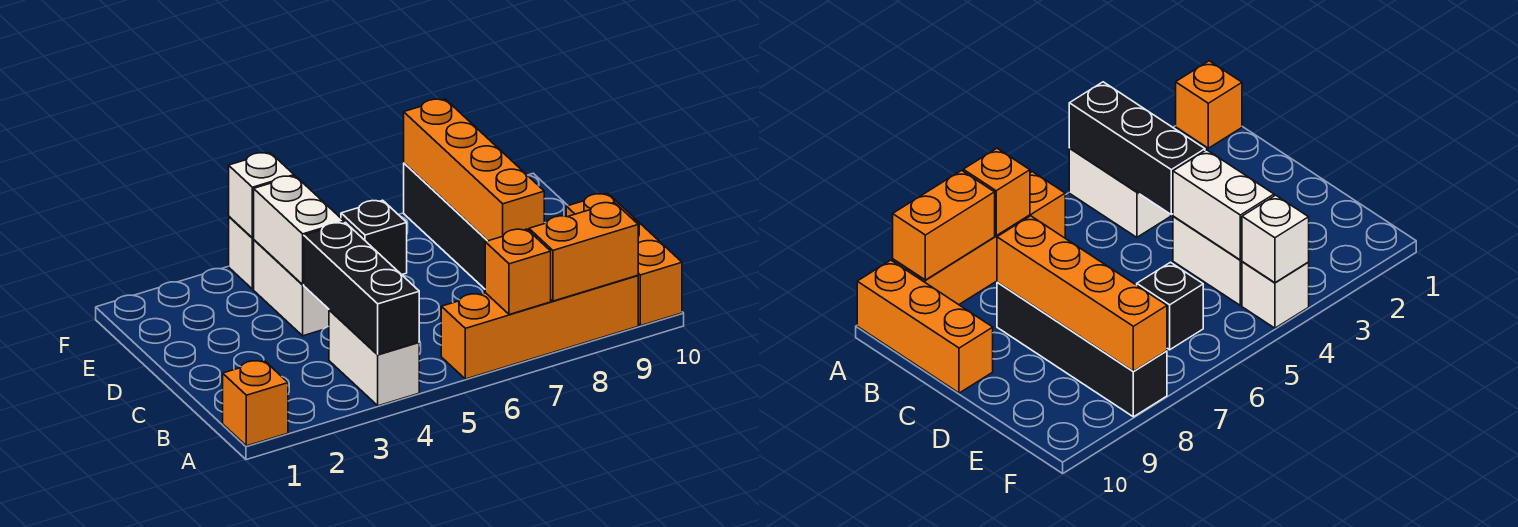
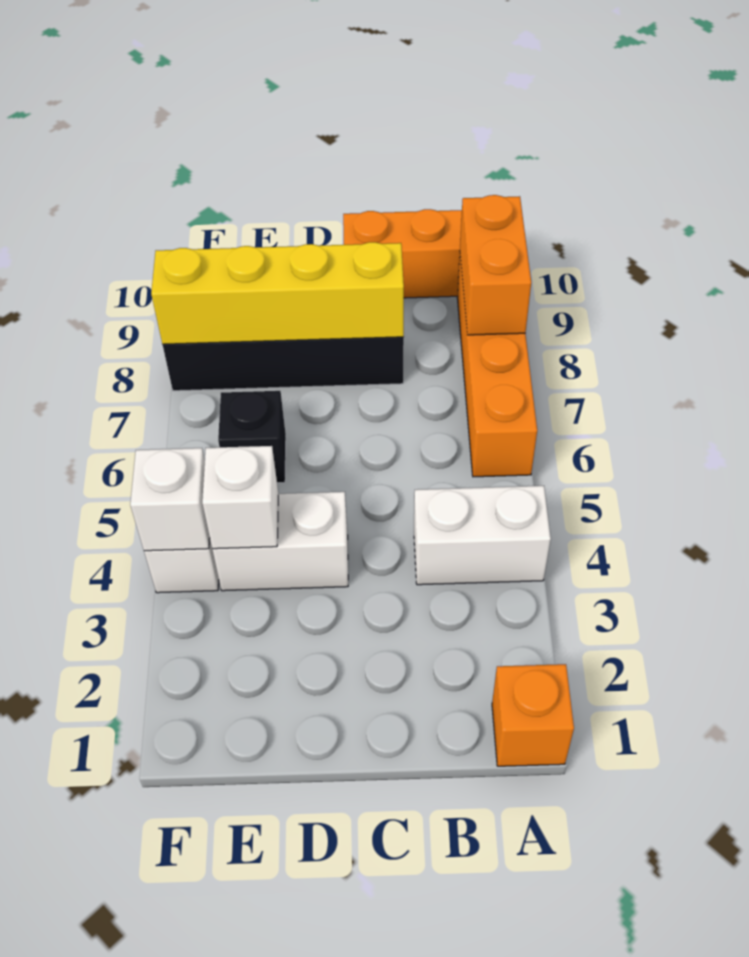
black brick A4:C4 level 2 -> none
orange brick A7 level 2 -> none
orange brick C8:F8 level 2 -> yellow brick C8:F8 level 2
white brick D4:E4 level 2 -> white brick E4 level 2

